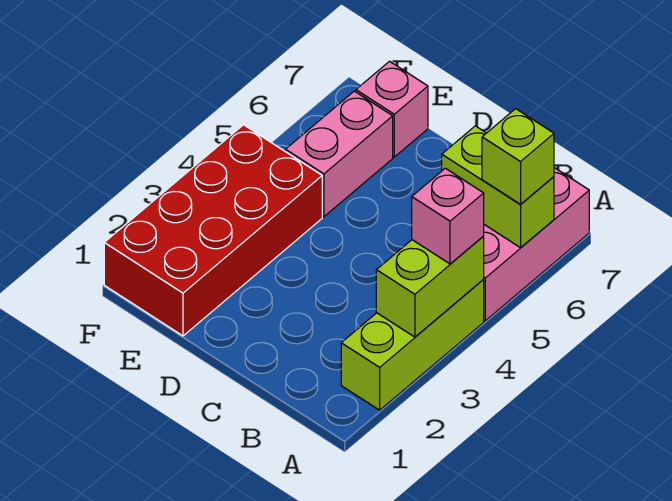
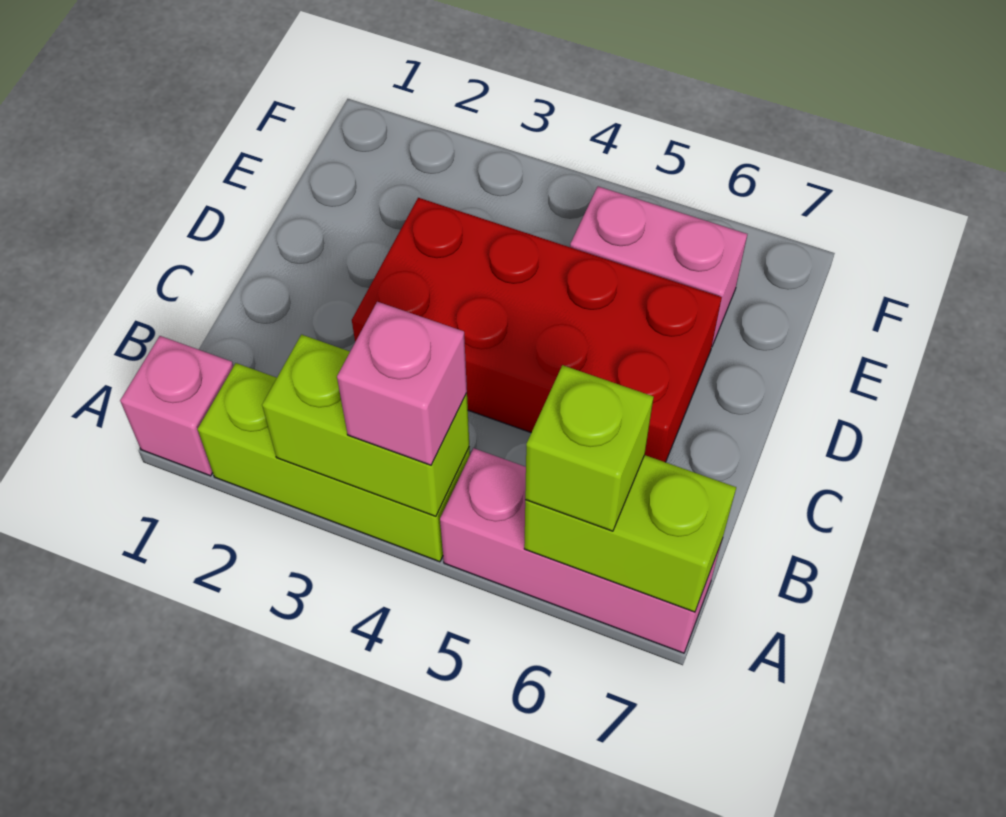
lime brick A6:B6 level 2 -> lime brick A6:A7 level 2
red brick E1:F4 level 1 -> red brick C3:D6 level 1
pink brick E7 level 1 -> pink brick A1 level 1

